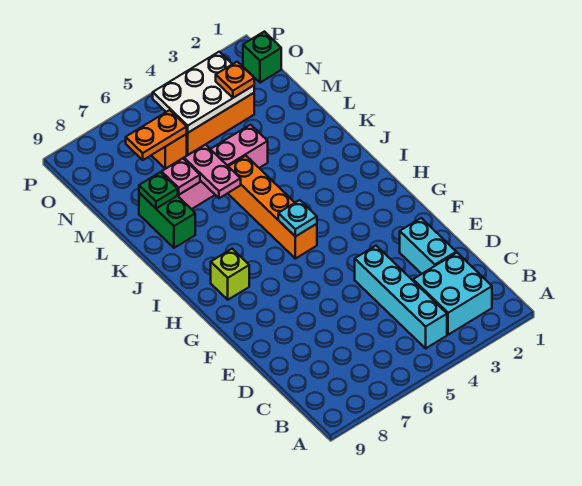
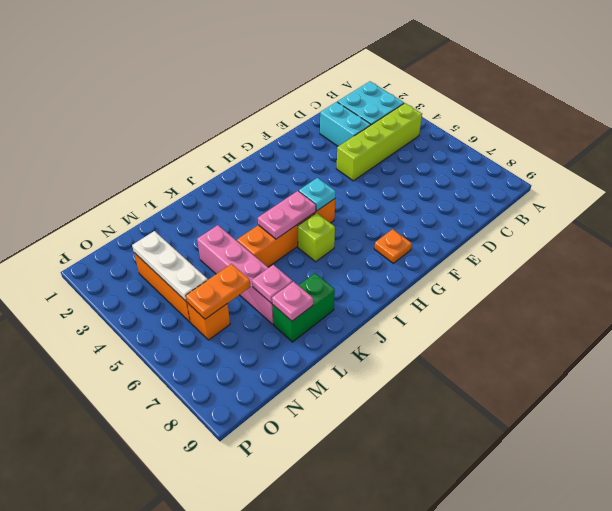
cyan brick B4:E4 level 1 -> lime brick B4:E4 level 1
cyan brick D2:E2 level 1 -> cyan brick D2:D3 level 1
lime brick H8 level 1 -> lime brick I6 level 1
pink plate K6:L6 level 2 -> pink plate I5:J5 level 2
green plate L8 level 2 -> pink plate L8 level 2
white plate N3:O5 level 2 -> white plate N3:N5 level 2
orange plate N3 level 3 -> orange plate G8 level 1
orange plate N6:N7 level 2 -> orange plate M6:N6 level 2
green brick O1 level 1 -> none

